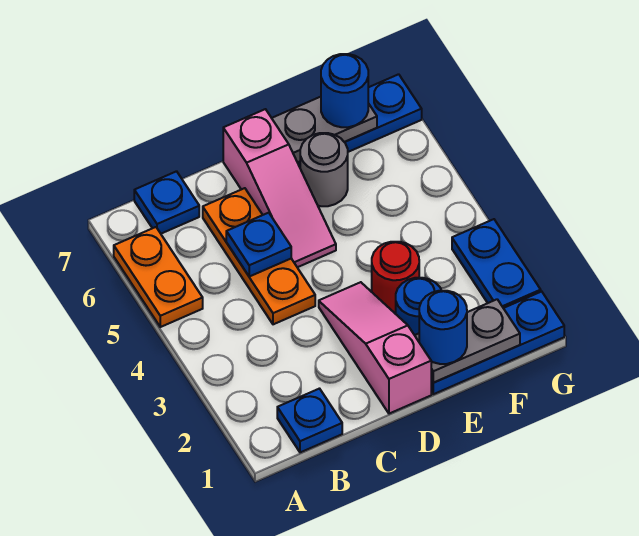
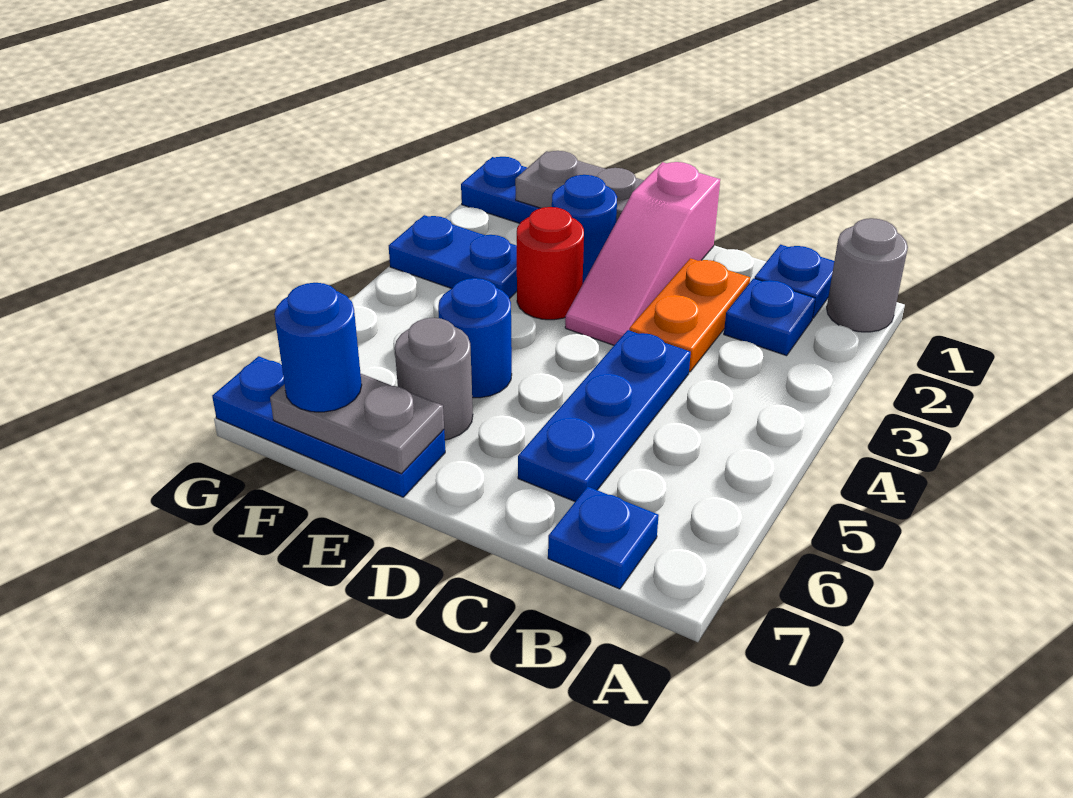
none -> grey round brick A1 level 1
orange plate A5:A6 level 1 -> orange plate C2:C3 level 1
orange plate C4:C6 level 1 -> blue plate C4:C6 level 1
blue plate C5 level 2 -> blue plate B2 level 1
pink slope D5:D7 level 1 top 7 -> none
blue round brick E1 level 3 -> blue round brick E5 level 1
blue plate G2:G3 level 1 -> blue plate F3:G3 level 1

